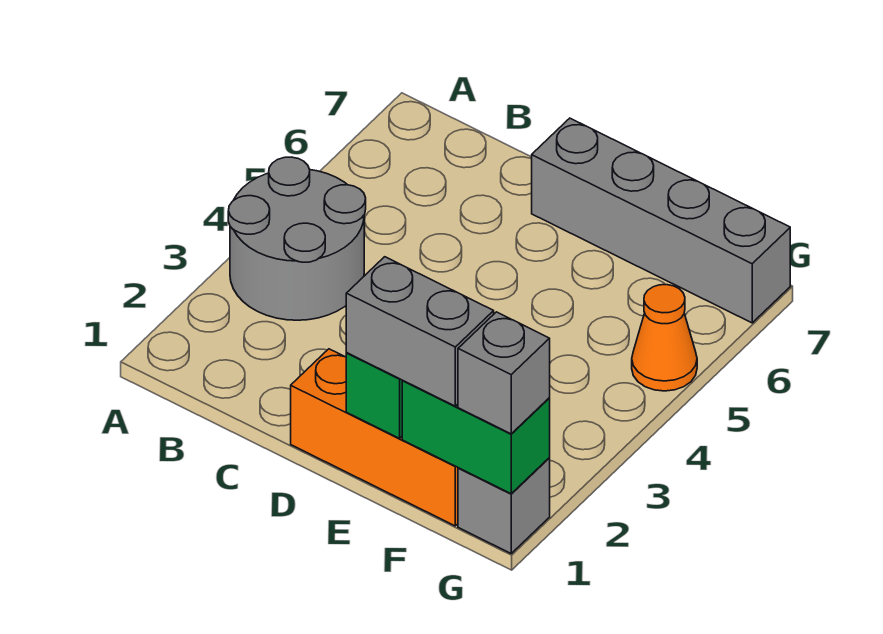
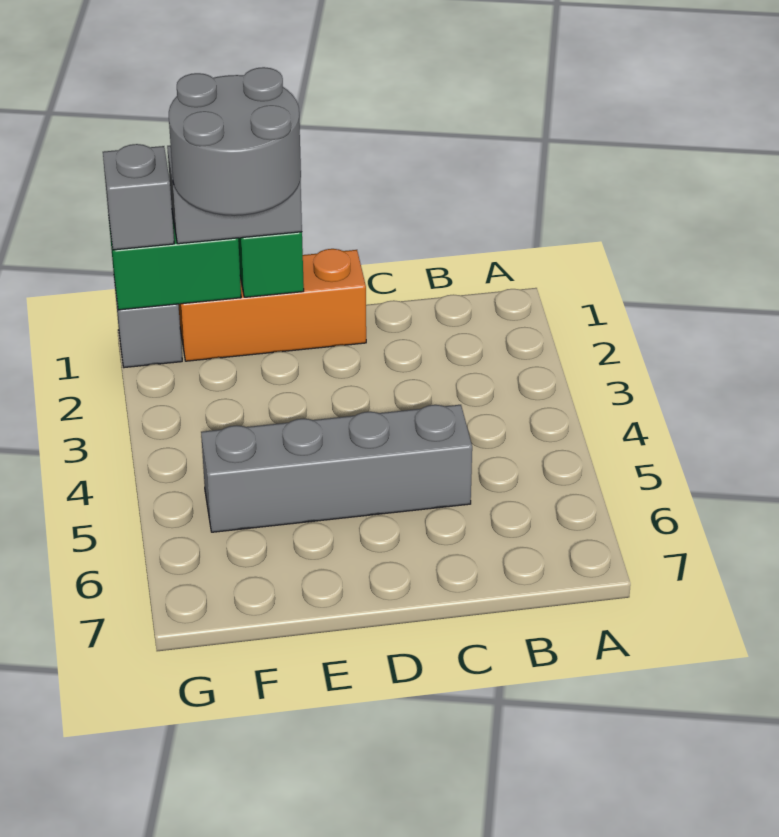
grey round brick A3:B4 level 1 -> grey round brick E1:F2 level 4
grey brick D7:G7 level 1 -> grey brick C5:F5 level 1
orange cone G5 level 1 -> none

